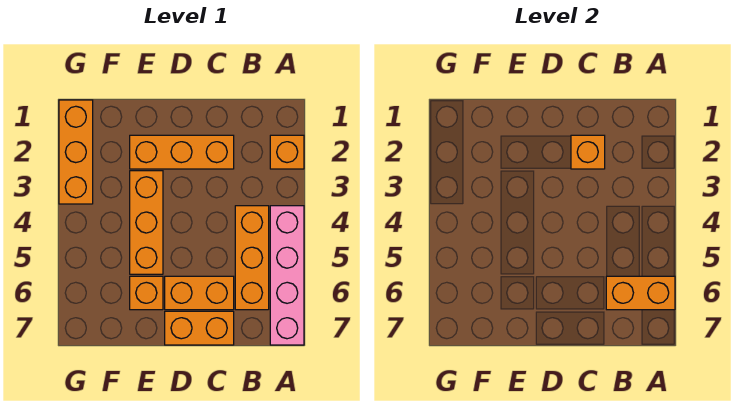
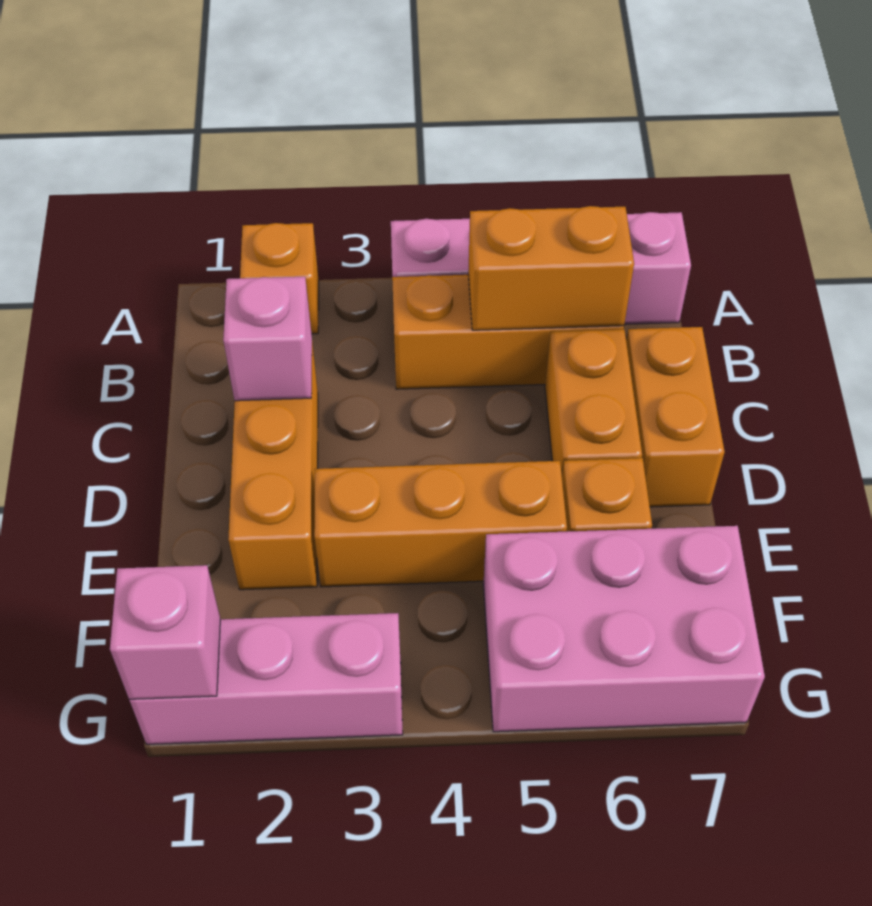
orange brick A6:B6 level 2 -> orange brick B5:B6 level 2
orange brick C2 level 2 -> pink brick C2 level 2
none -> pink brick F5:G7 level 1
orange brick G1:G3 level 1 -> pink brick G1:G3 level 1
none -> pink brick G1 level 2

